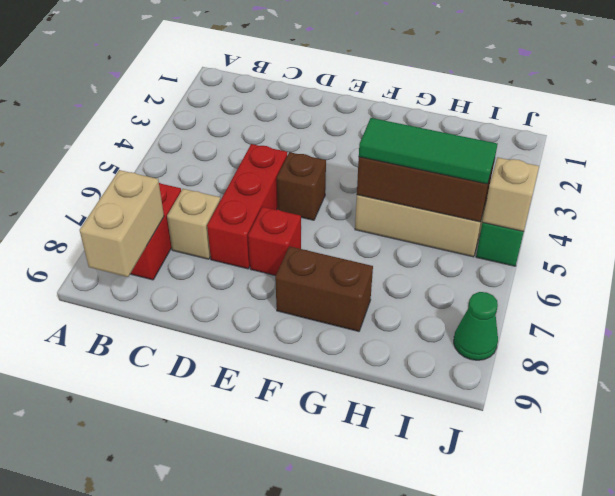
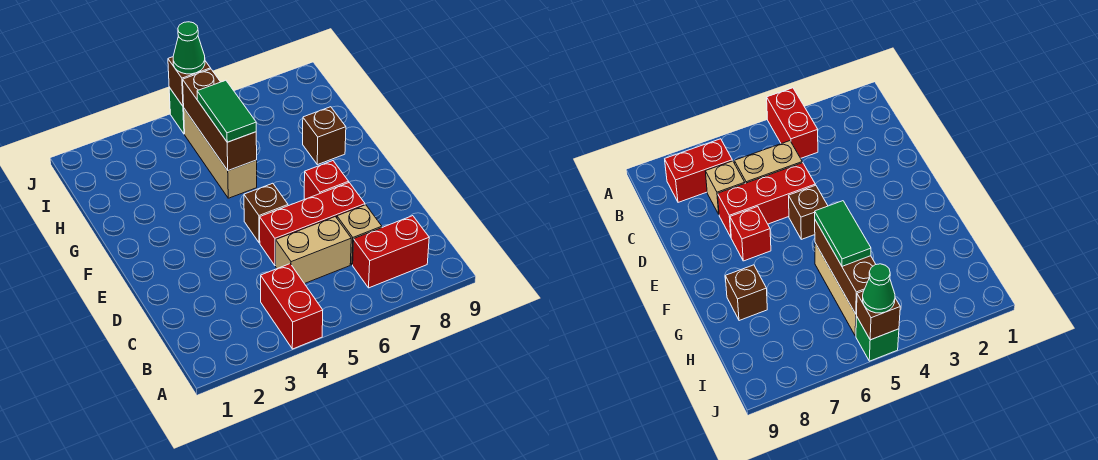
none -> red brick A4:B4 level 1
tan brick B8:B9 level 2 -> tan brick C5:C6 level 1
brown brick F8:G8 level 1 -> brown brick G8 level 1
green tile G5:I5 level 3 -> green tile G5:H5 level 3
tan brick J5 level 2 -> brown brick J5 level 2
green cone J8 level 1 -> green cone J5 level 3

